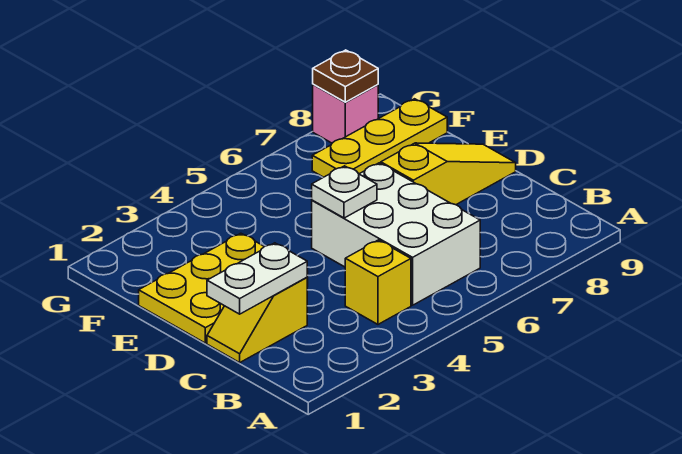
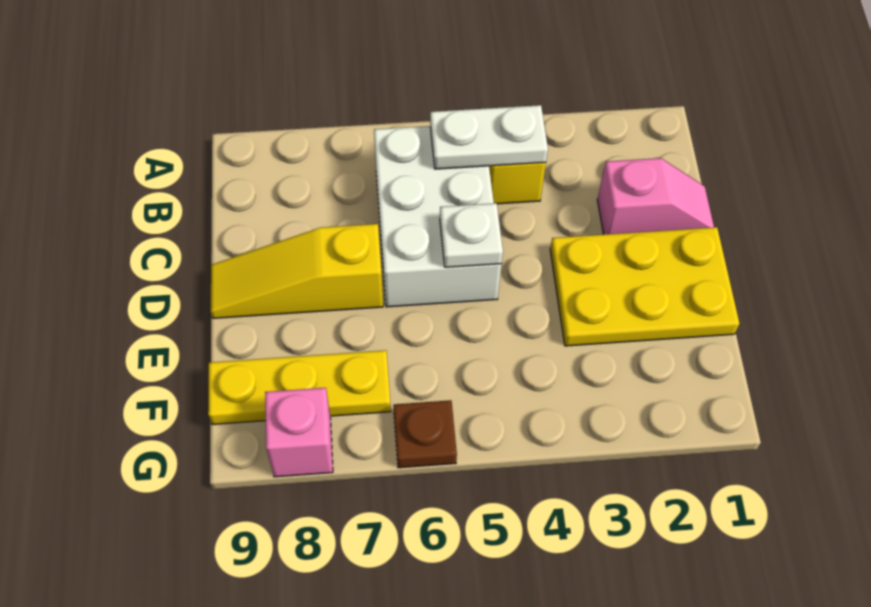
yellow slope C1:C2 level 1 top 2 -> pink slope C1:C2 level 1 top 2
white plate C1:C2 level 2 -> white plate B4:B5 level 2
brown plate G8 level 2 -> brown plate G6 level 1

